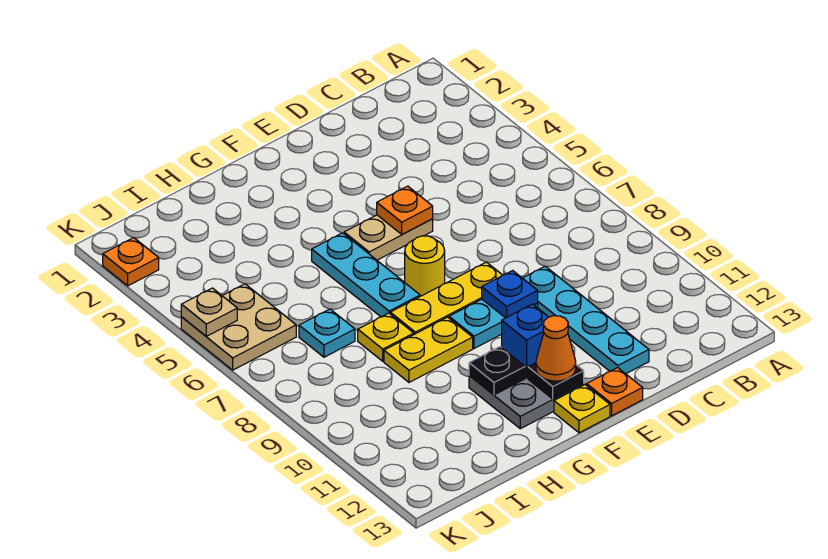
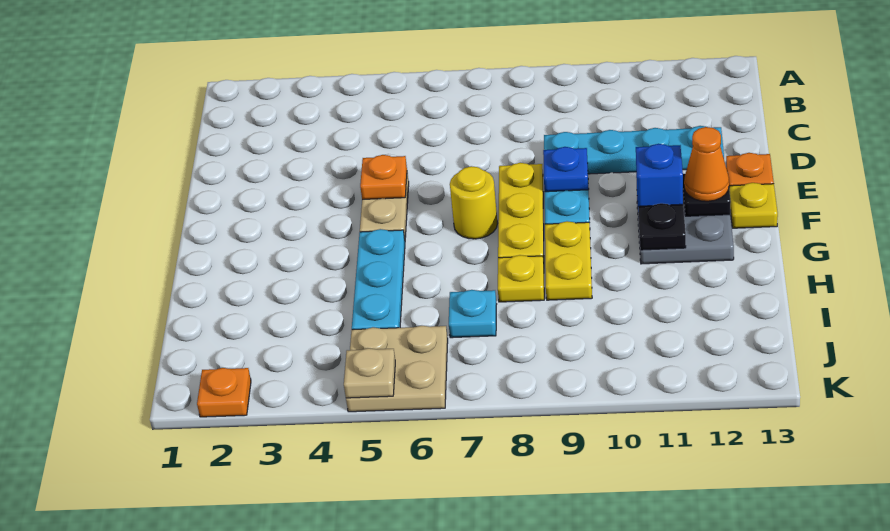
cyan plate G5:G7 level 1 -> cyan plate G5:I5 level 1

